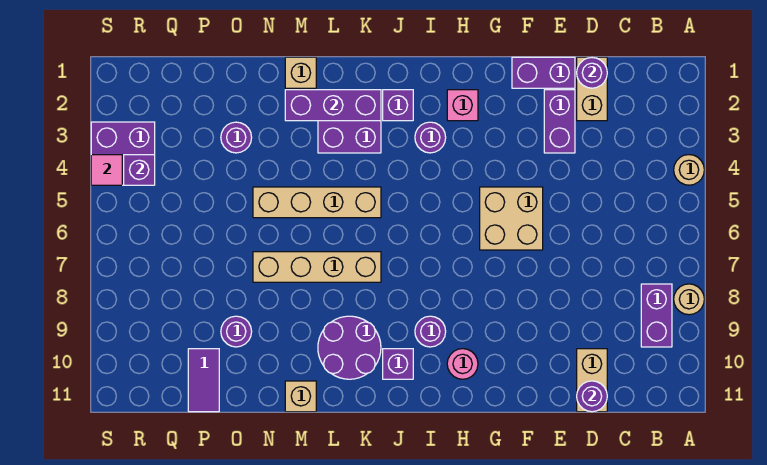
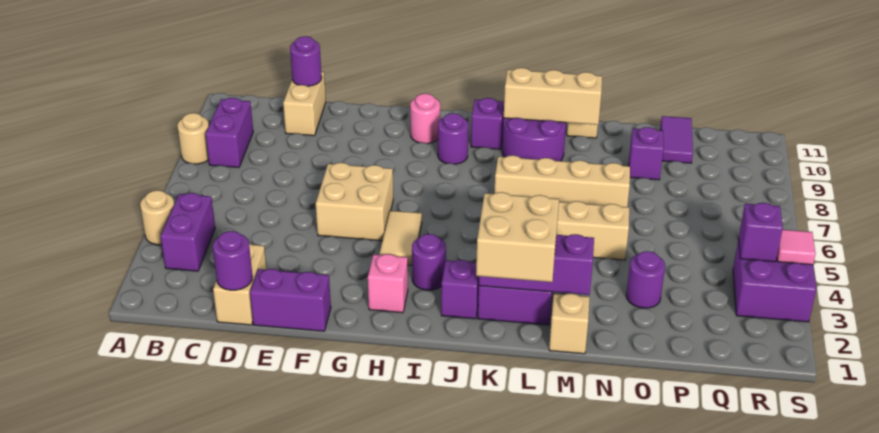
purple brick E2:E3 level 1 -> purple brick B3:B4 level 1
none -> tan tile H4:H5 level 1
none -> tan brick K1:L2 level 3
none -> tan brick K10:M10 level 2
purple round brick O9 level 1 -> purple brick O9 level 1

